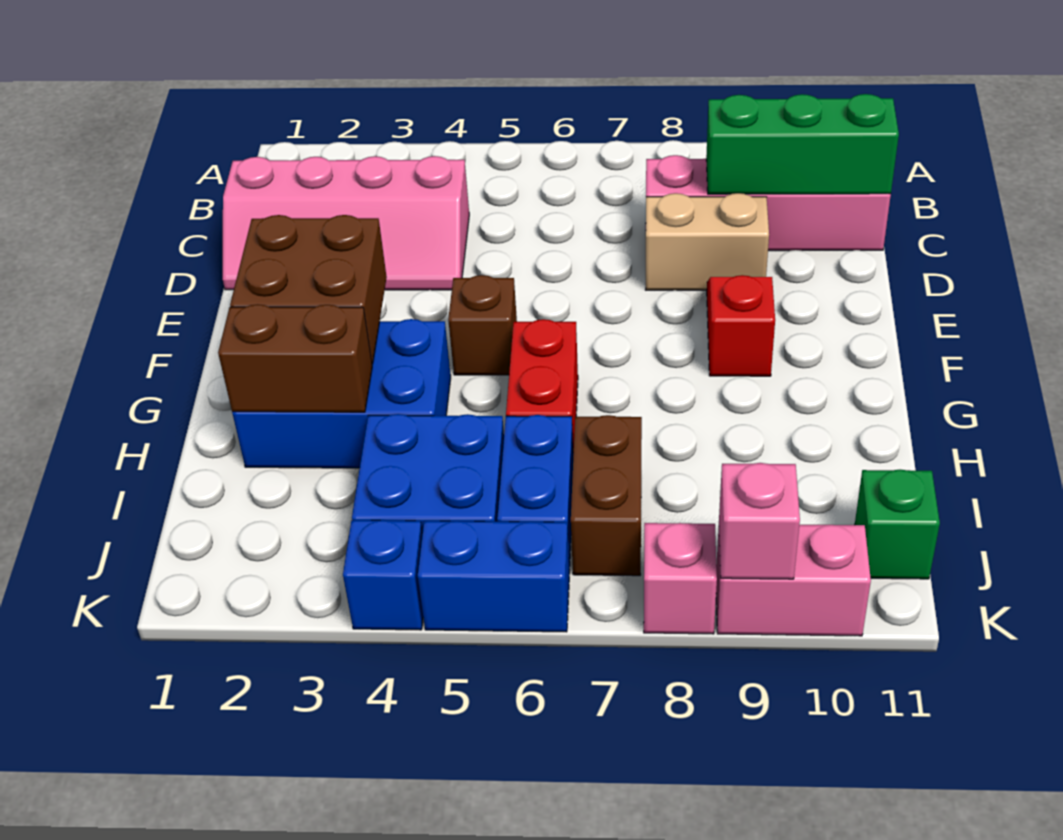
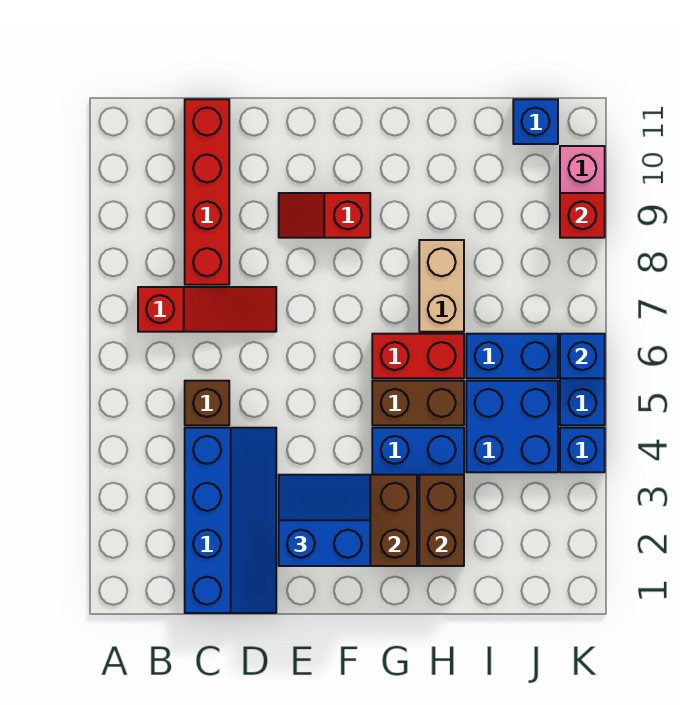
none -> red slope B7:D7 level 1 top B
pink slope C1:D4 level 1 top C -> blue slope C1:D4 level 1 top C
pink brick C8:C11 level 1 -> red brick C8:C11 level 1
green brick C9:C11 level 2 -> none
tan brick D8:D9 level 1 -> tan brick H7:H8 level 1
none -> blue slope E2:F3 level 3 top 2
brown brick F5 level 1 -> brown brick C5 level 1
brown brick I7:J7 level 1 -> brown brick G5:H5 level 1
green brick J11 level 1 -> blue brick J11 level 1
none -> blue brick K6 level 2
pink brick K8 level 1 -> none
pink brick K9 level 2 -> red brick K9 level 2

